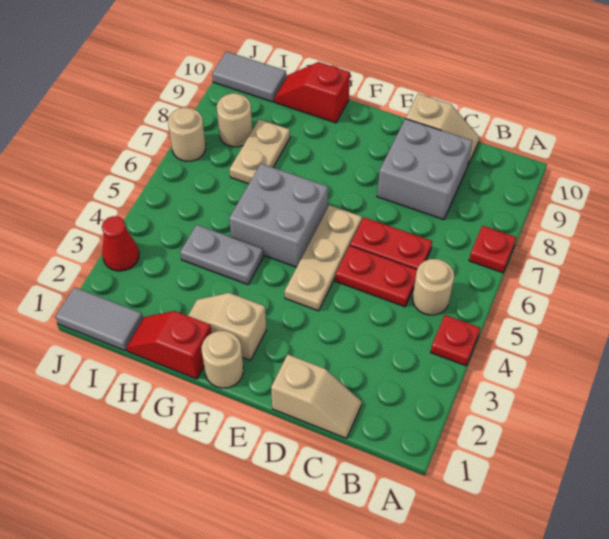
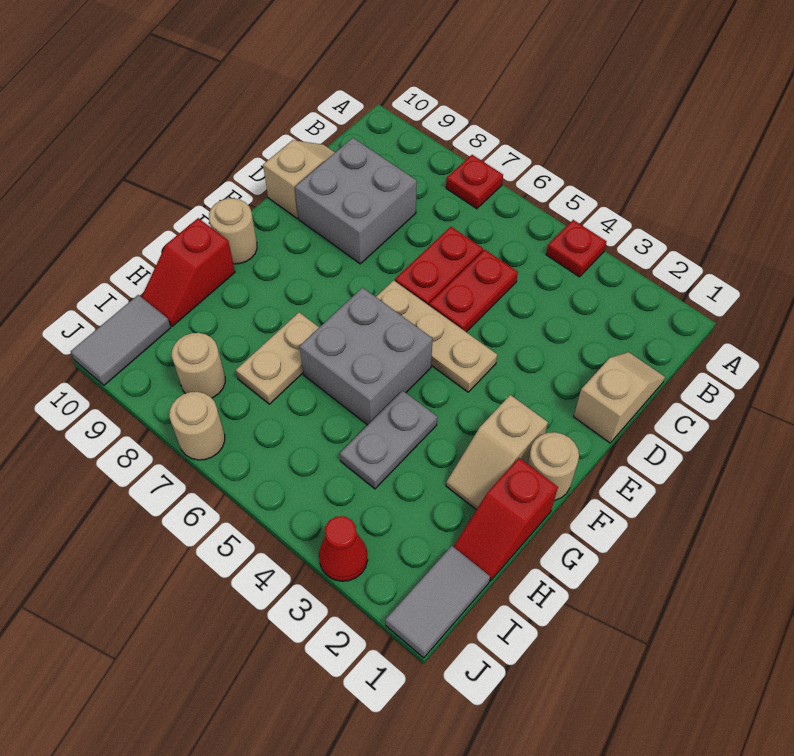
tan round brick B5 level 1 -> tan round brick F10 level 1
tan plate H7:H8 level 1 -> tan plate G7:H7 level 1

